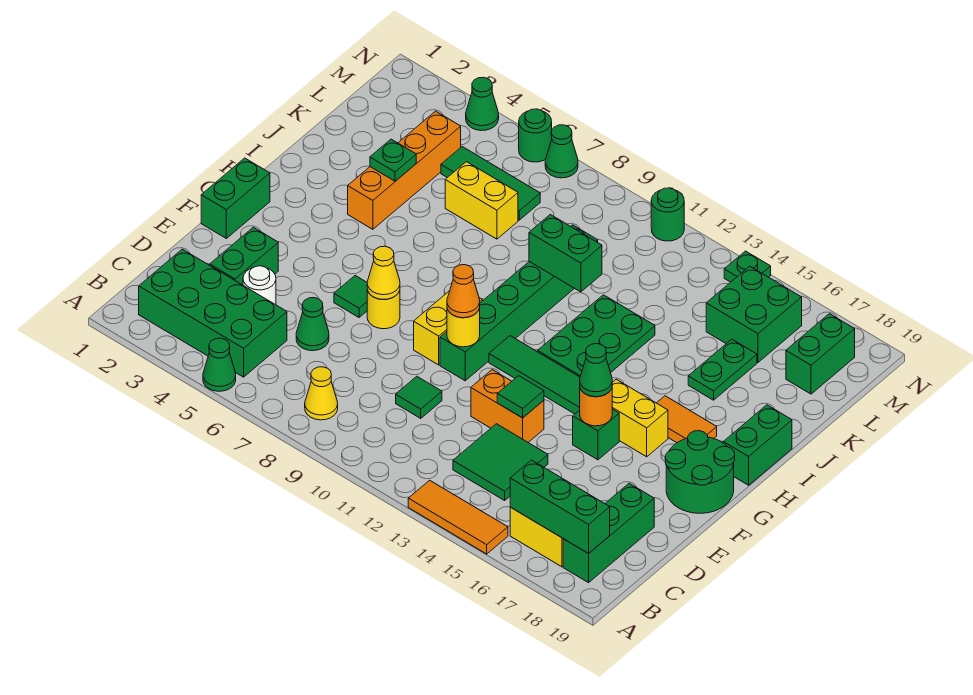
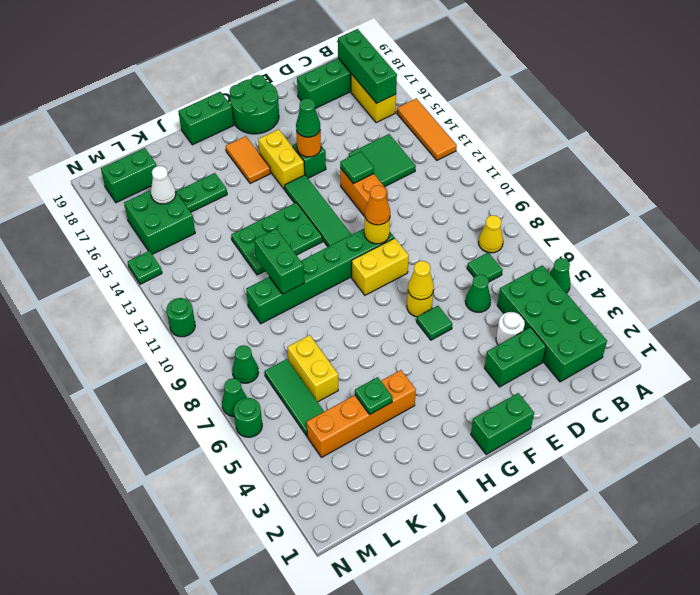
green tile D10 level 1 -> green tile C7 level 1
none -> white cone L16 level 2
green cone N4 level 1 -> green cone M8 level 1

